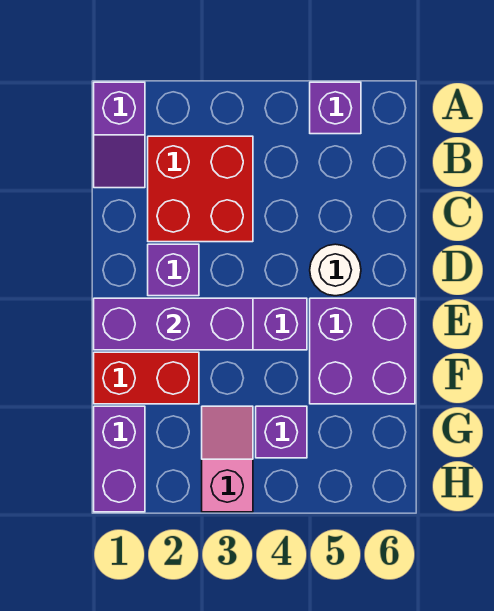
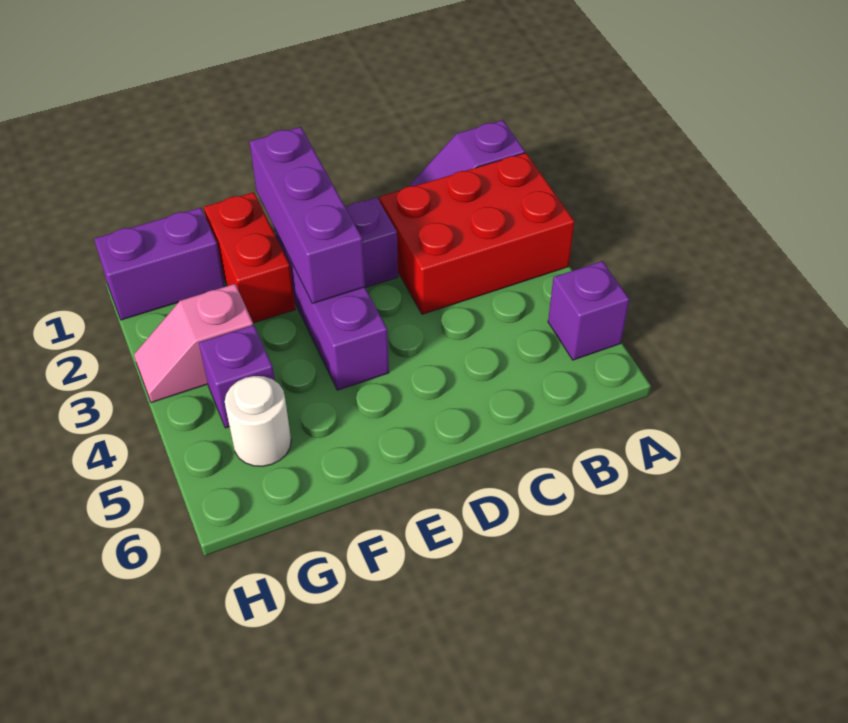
red brick B2:C3 level 1 -> red brick A2:C3 level 1
white round brick D5 level 1 -> white round brick G5 level 1
purple brick E5:F6 level 1 -> none
pink slope G3:H3 level 1 top H -> pink slope G3:H3 level 1 top G

